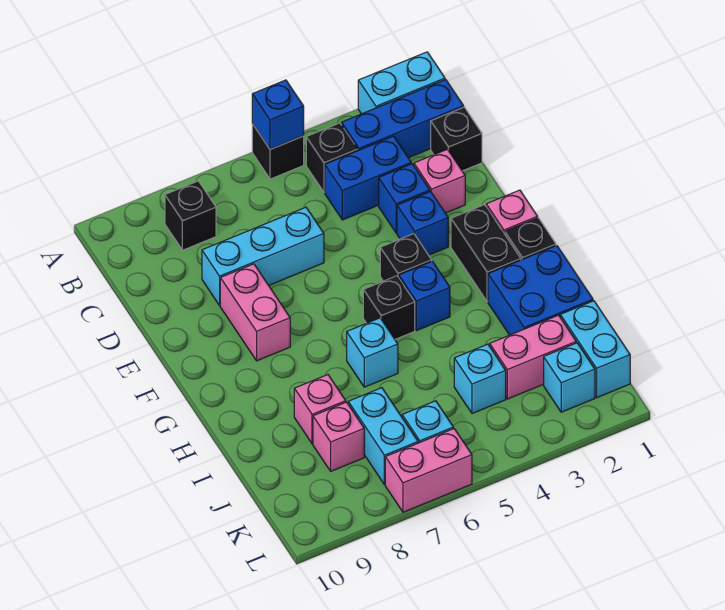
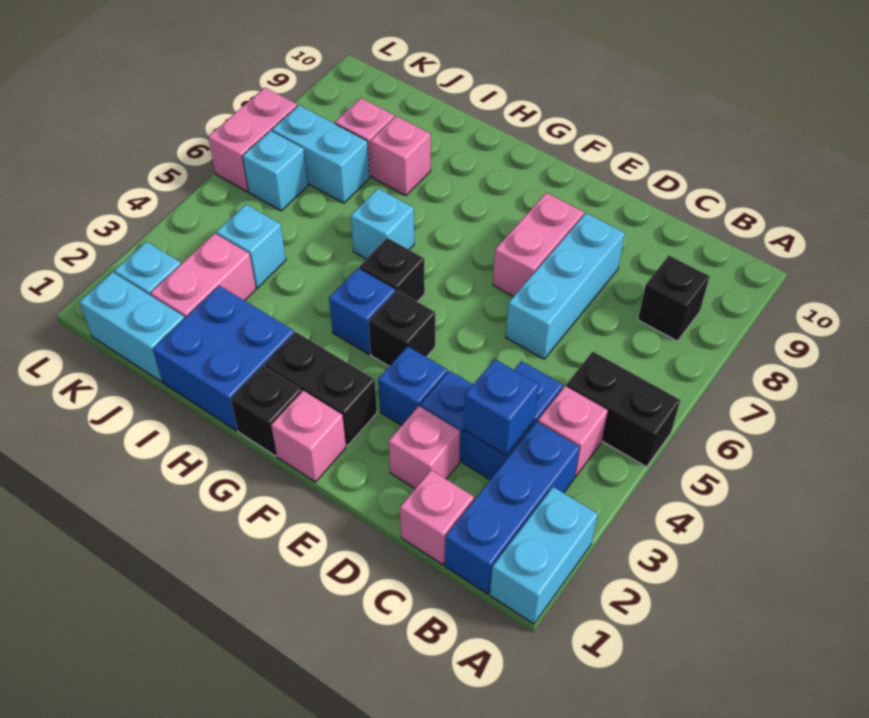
black brick A5 level 1 -> black brick A5:B5 level 1
blue brick A5 level 2 -> blue brick C3 level 2
black brick B4 level 1 -> pink brick B4 level 1
black brick C1 level 1 -> pink brick C1 level 1
pink brick E8:F8 level 1 -> pink brick E7:E8 level 1

